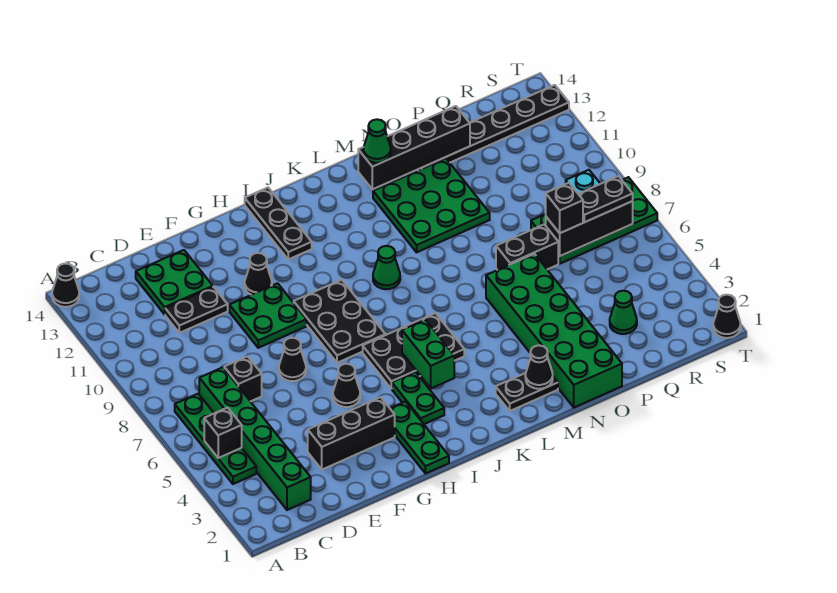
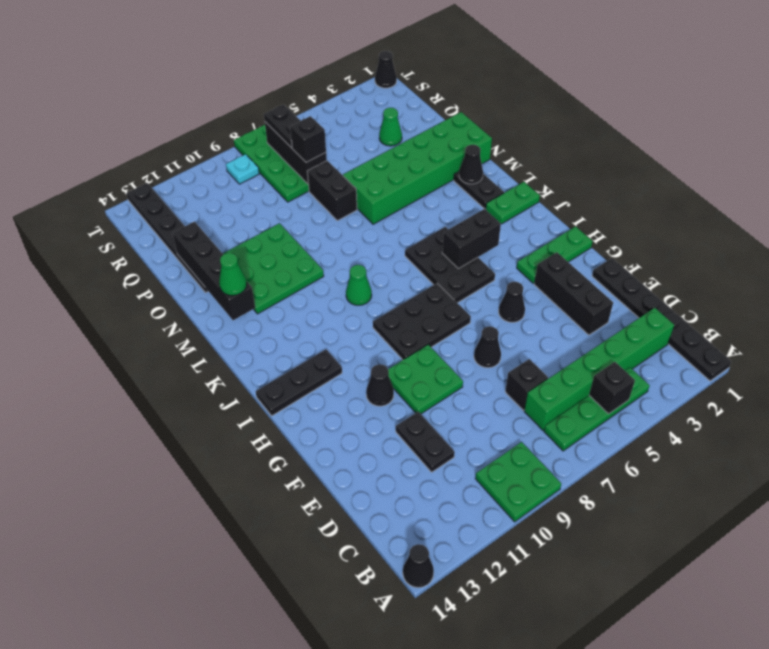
none -> black plate A1:F1 level 1
green plate D12:E13 level 1 -> green plate A9:B10 level 1
green plate I3:I4 level 1 -> green plate K1:K2 level 1
green brick J4:J5 level 2 -> black brick J4:J5 level 2

